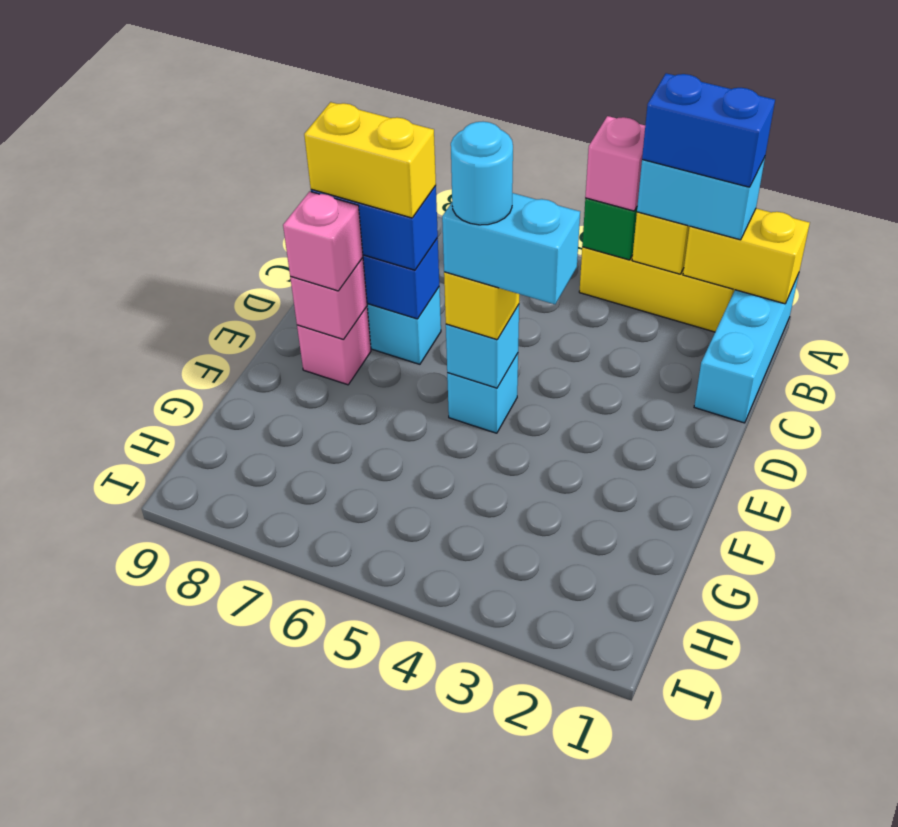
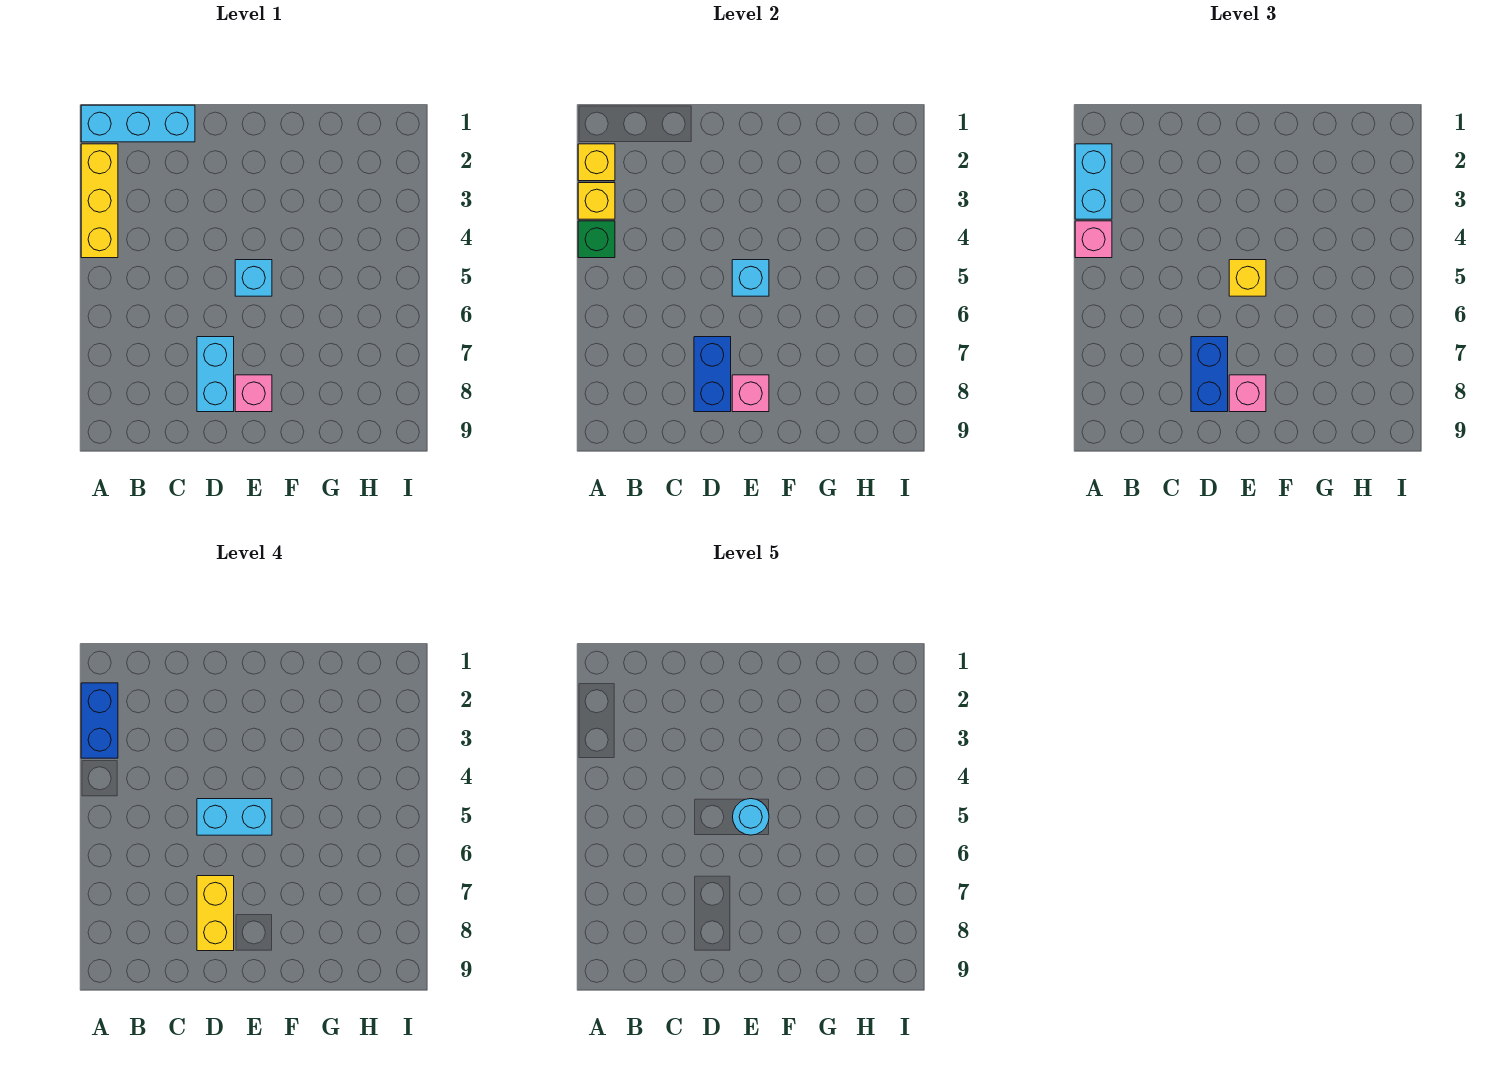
yellow brick A1:A2 level 2 -> yellow brick A2 level 2
cyan brick E4:E5 level 4 -> cyan brick D5:E5 level 4

